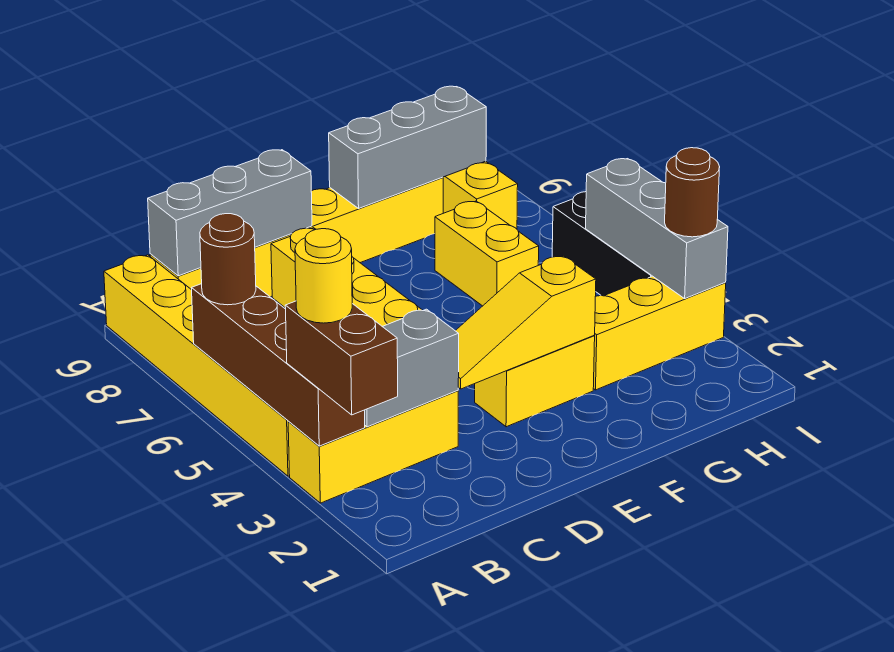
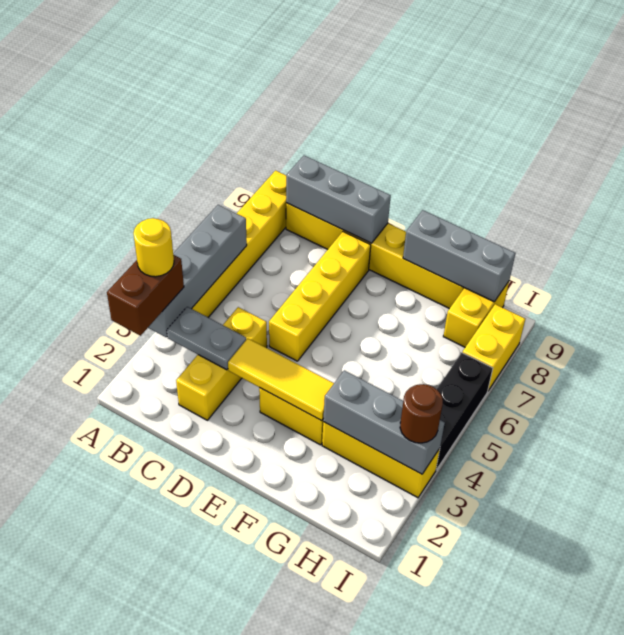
yellow brick A3:C3 level 1 -> yellow brick C2:C4 level 1
brown brick A3:A6 level 2 -> grey brick A3:A6 level 2
brown round brick A6 level 3 -> none
grey brick B3:C3 level 2 -> grey plate B3:C3 level 2
yellow slope D3:F3 level 2 top F -> yellow tile D3:F3 level 2
yellow brick G6:G7 level 1 -> yellow brick I7:I8 level 1
grey brick I3:I5 level 2 -> grey brick G3:I3 level 2

